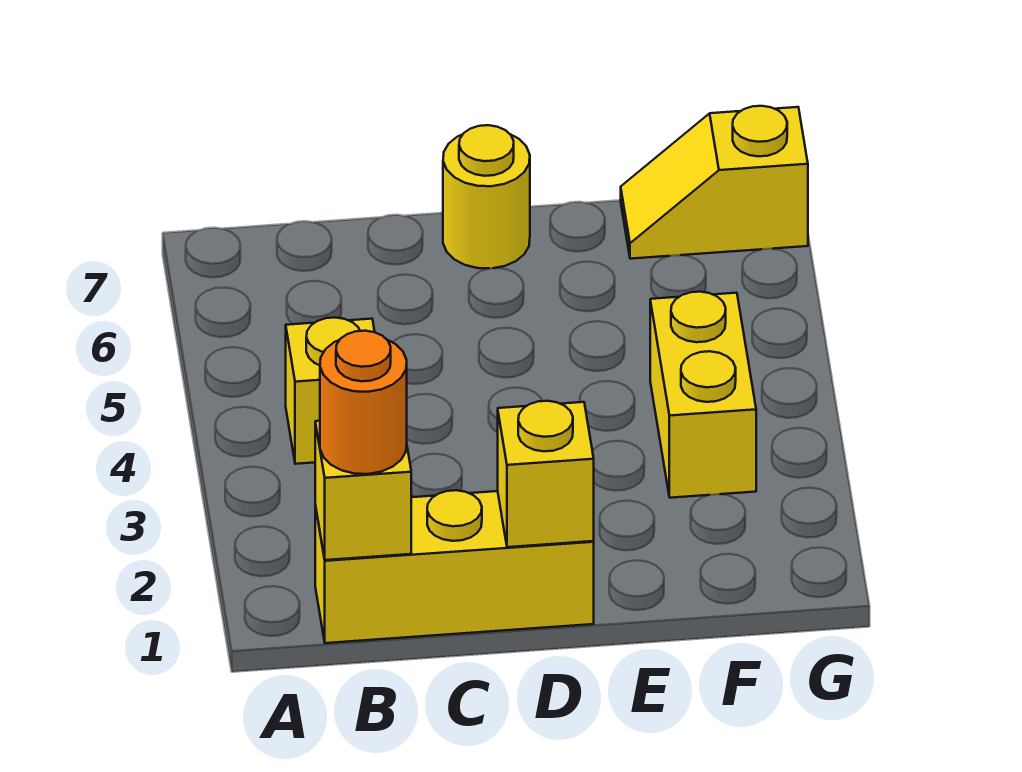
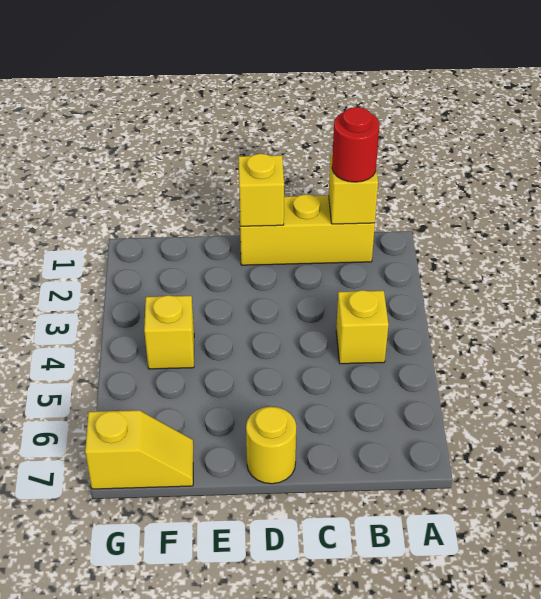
orange round brick B1 level 3 -> red round brick B1 level 3
yellow brick F3:F4 level 1 -> yellow brick F4 level 1

